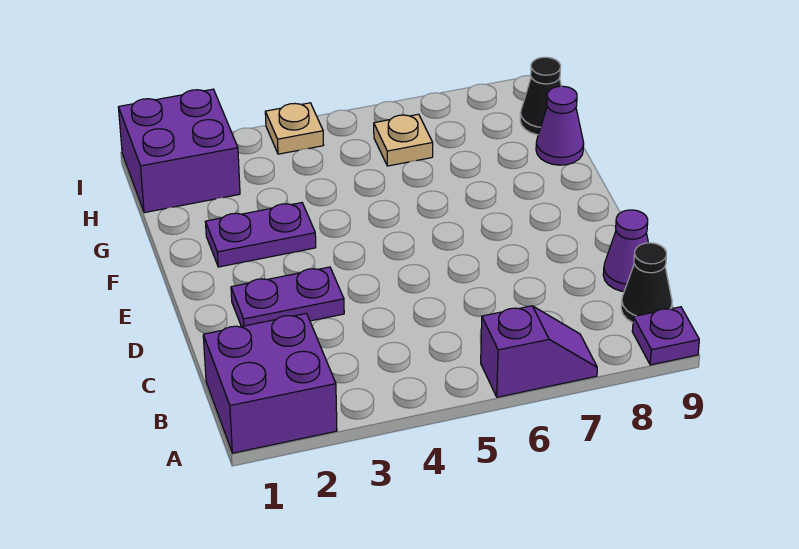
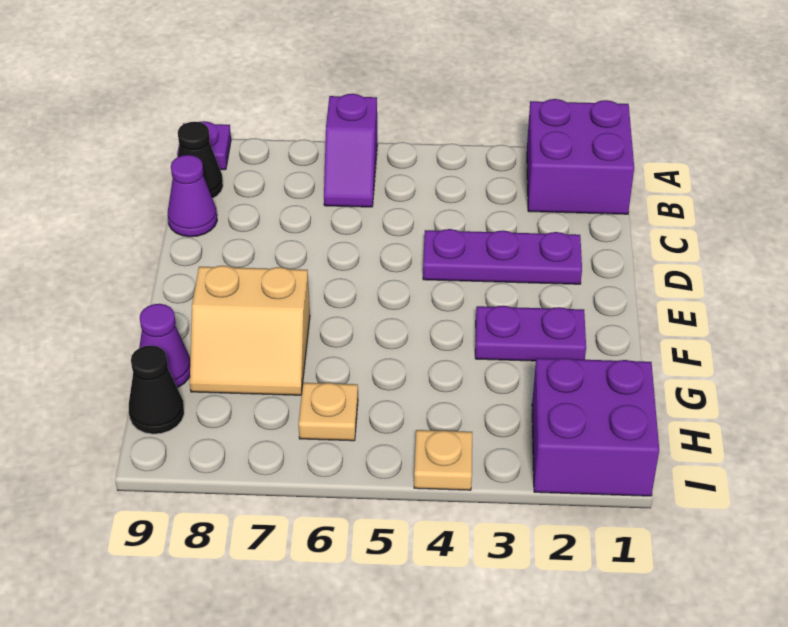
purple slope A6:A7 level 1 top 6 -> purple slope A6:B6 level 1 top A
purple plate D2:D3 level 1 -> purple plate D2:D4 level 1
none -> tan slope F7:G8 level 1 top F

